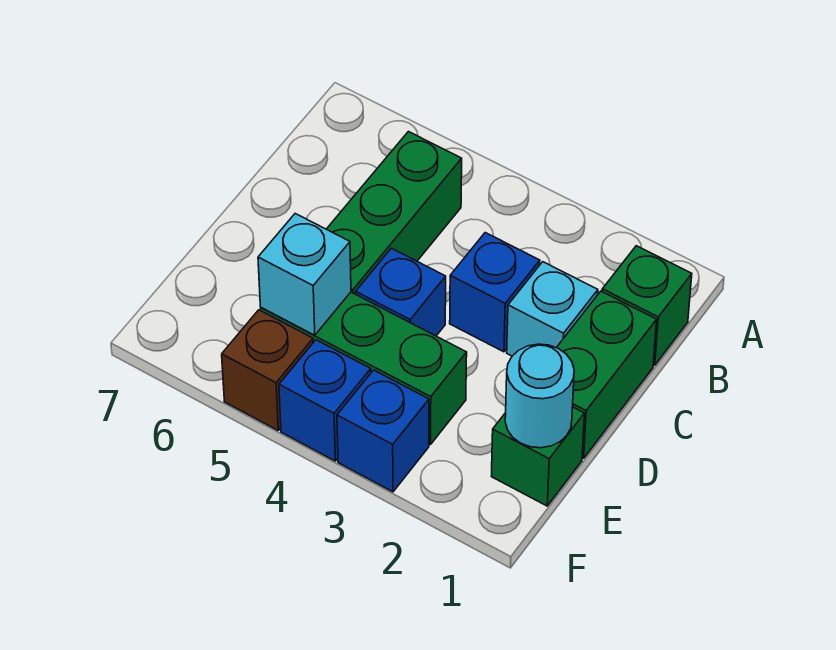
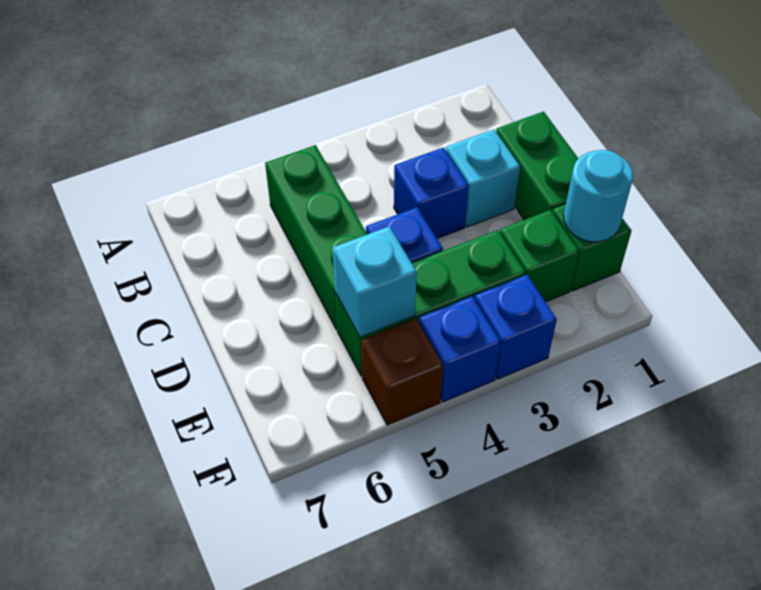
green brick B1 level 1 -> green brick E2 level 1

